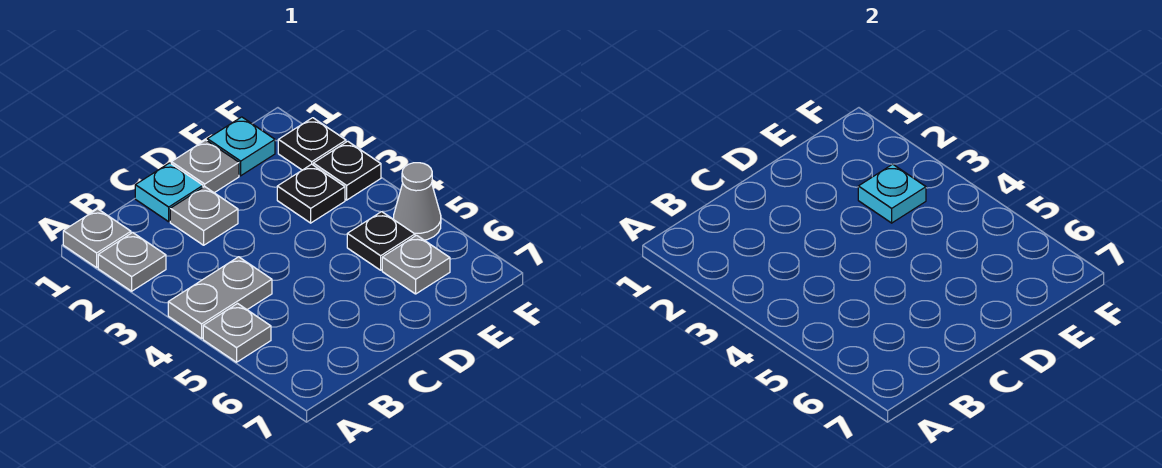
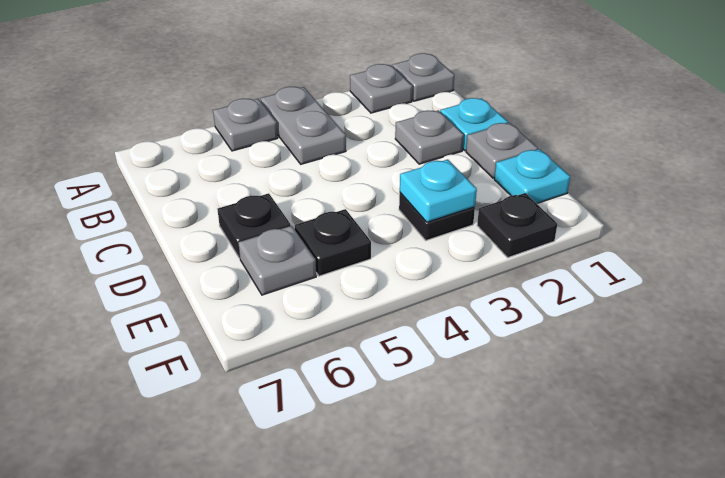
black plate F3 level 1 -> black plate D6 level 1
grey cone F5 level 1 -> none

